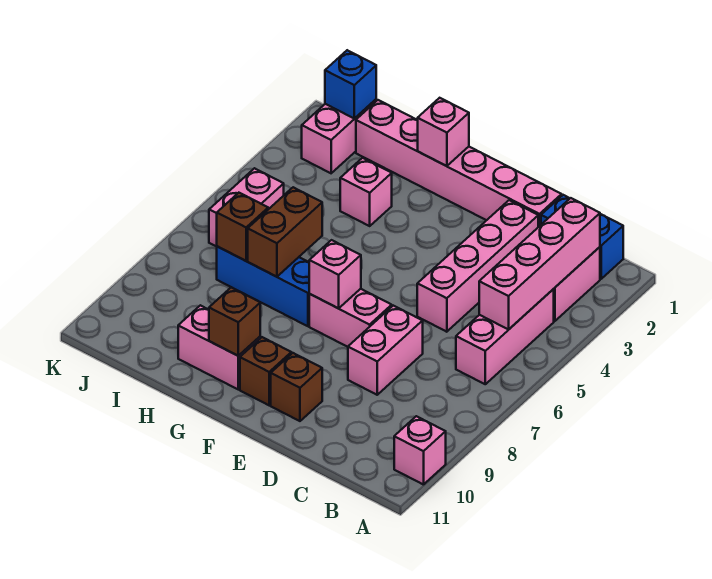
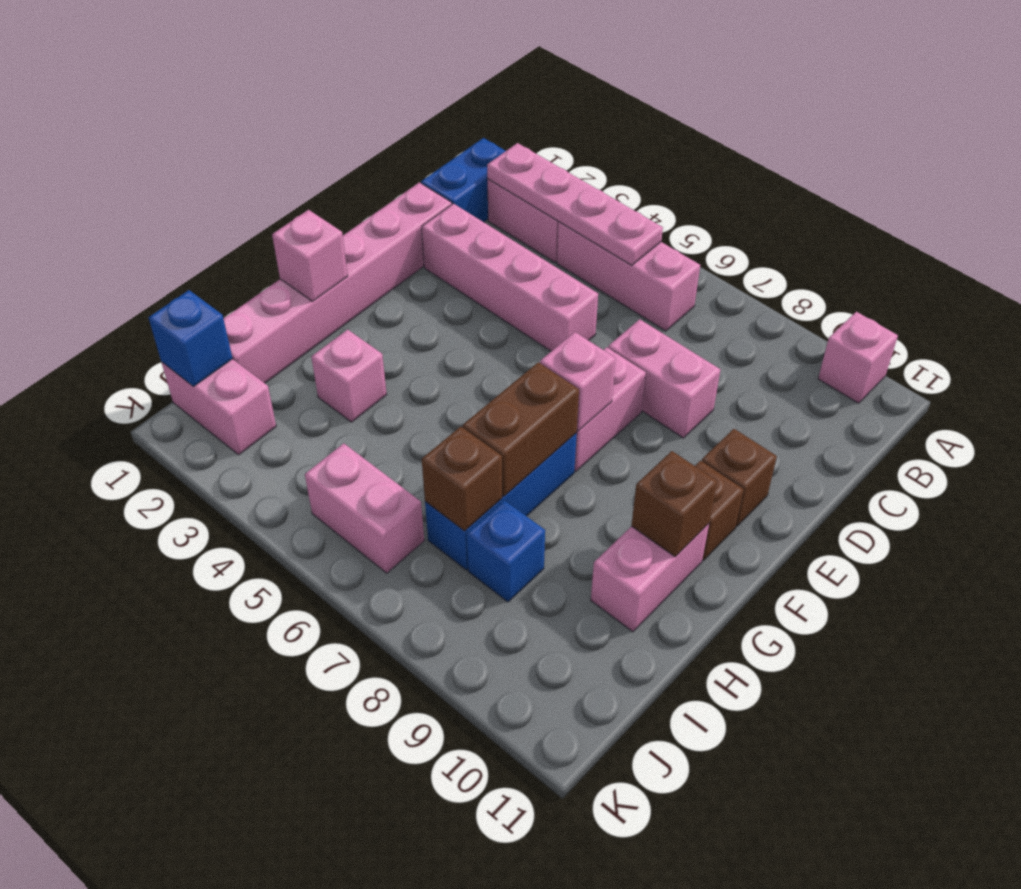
pink brick B2:B5 level 2 -> pink plate B2:B5 level 2
brown brick H6:H7 level 2 -> brown brick G7:H7 level 2
none -> blue brick I8 level 1

